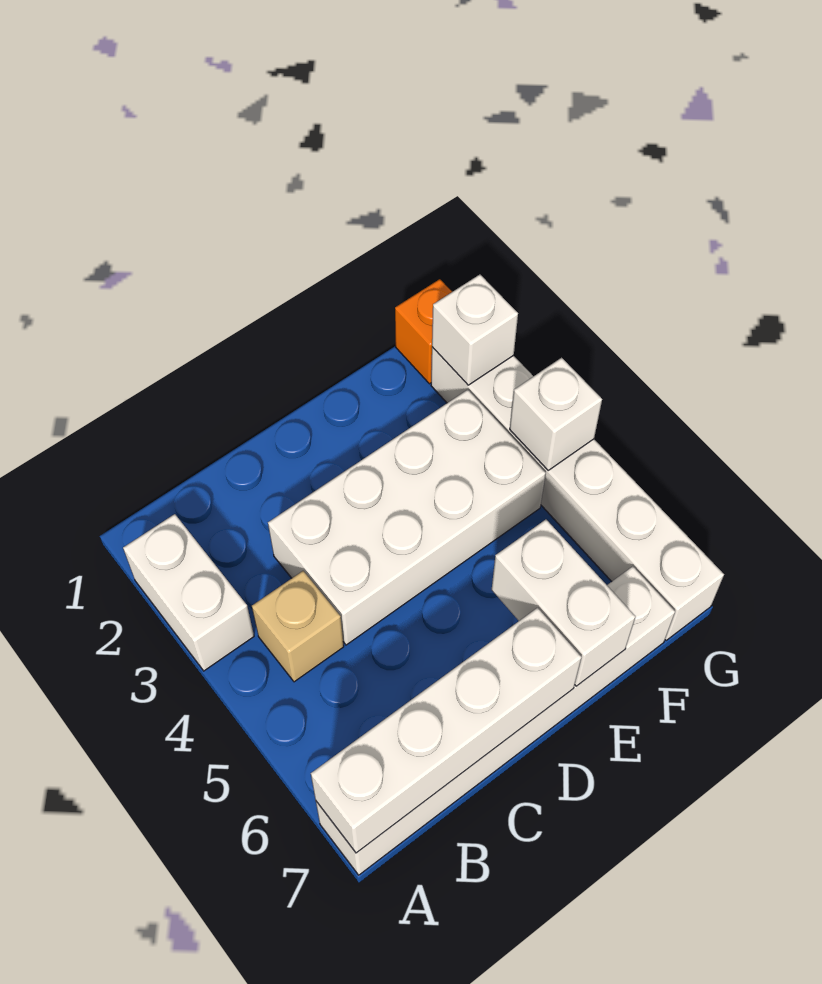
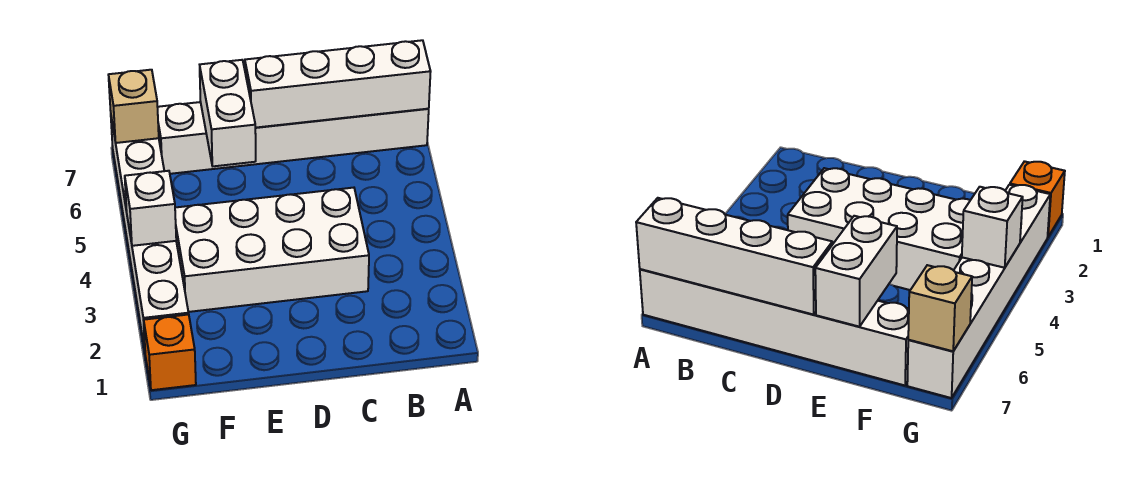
white brick A2:A3 level 1 -> none
tan brick B4 level 1 -> tan brick G7 level 2
white brick G2 level 2 -> none

